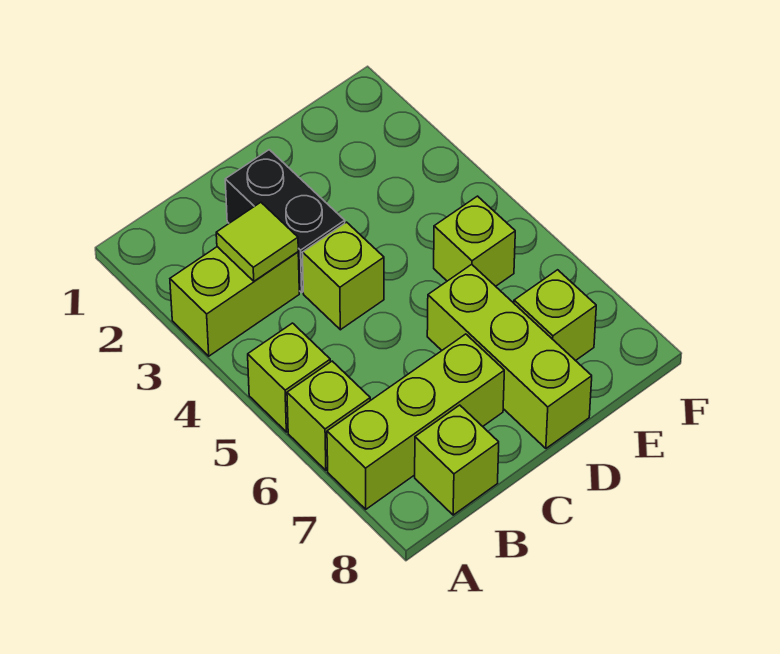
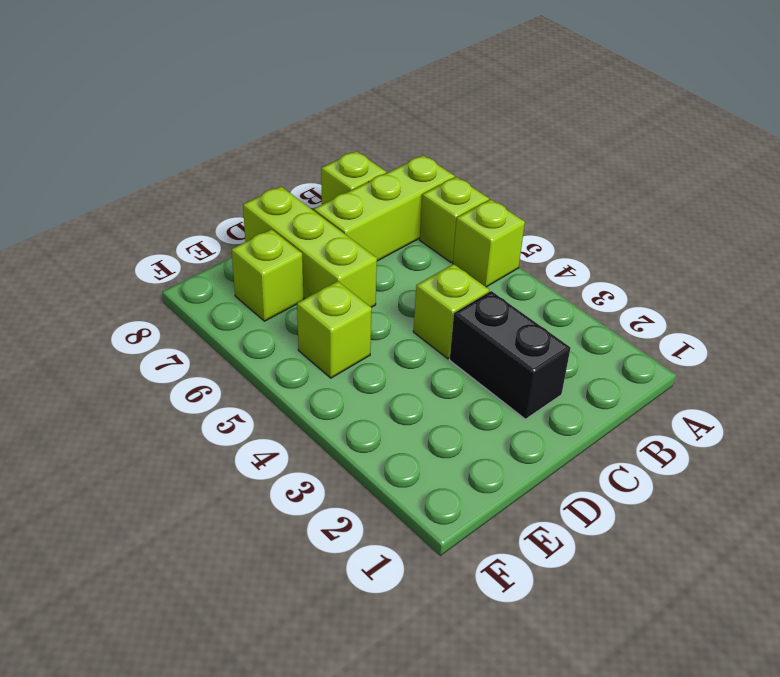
lime brick A3:B3 level 1 -> none
lime tile B3 level 2 -> none

